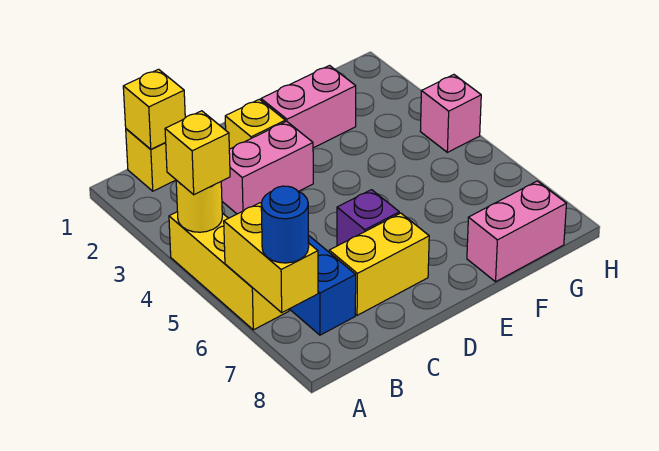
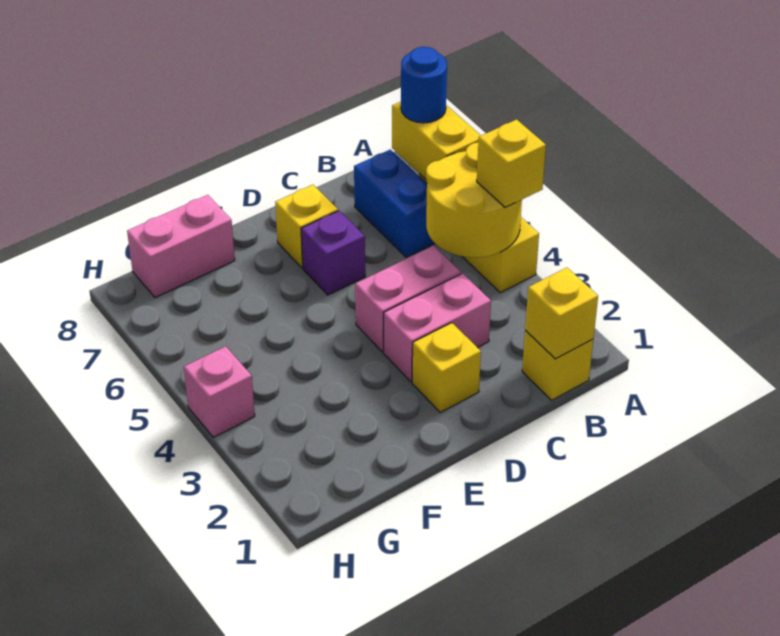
yellow round brick A4 level 2 -> yellow round brick A4:B5 level 2
yellow brick C7:D7 level 1 -> yellow brick D7 level 1
pink brick E2:F2 level 1 -> pink brick C4:D4 level 1

